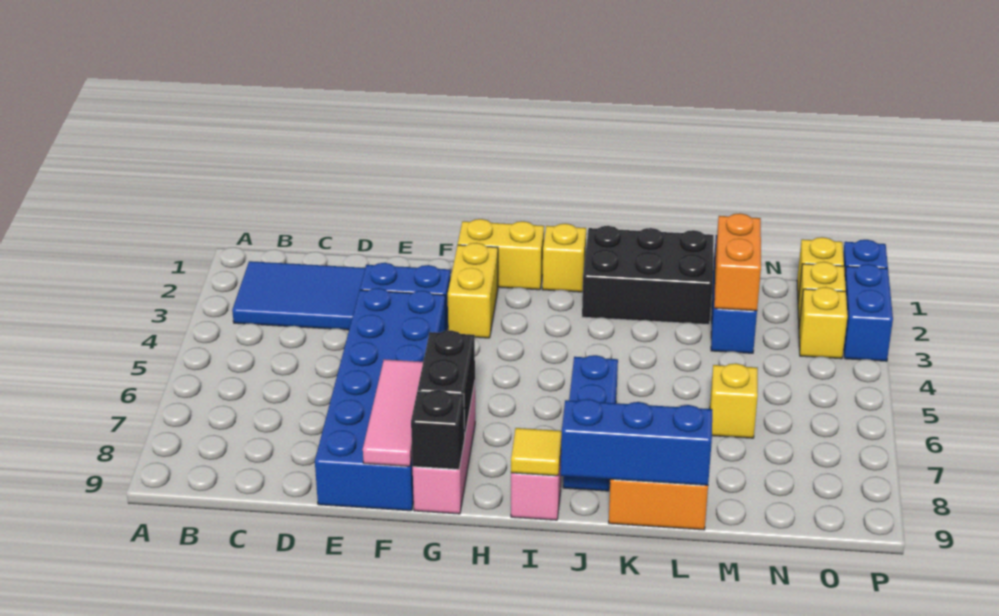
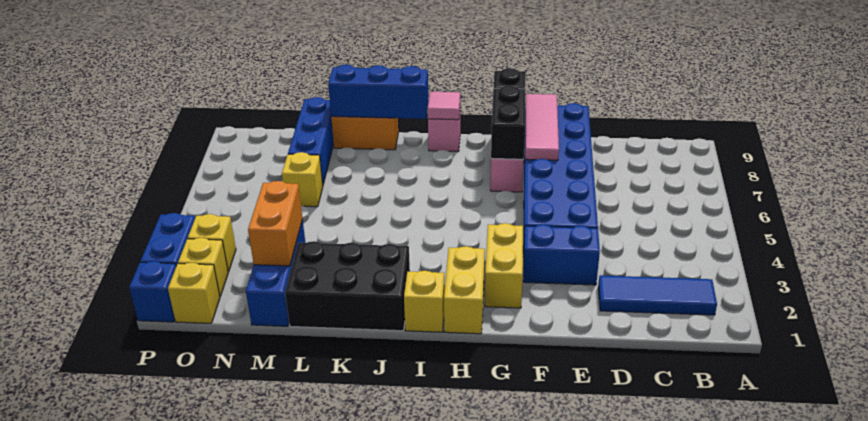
blue tile B2:D3 level 1 -> blue tile B2:D2 level 1
yellow brick G1:H1 level 1 -> yellow brick H1:H2 level 1
yellow tile I9 level 2 -> pink tile I9 level 2
blue brick J6:J8 level 1 -> blue brick M7:M9 level 1

